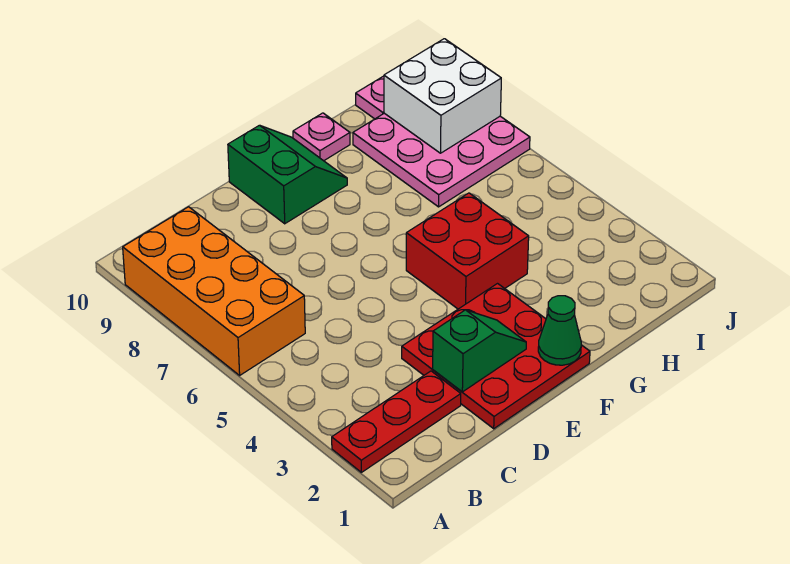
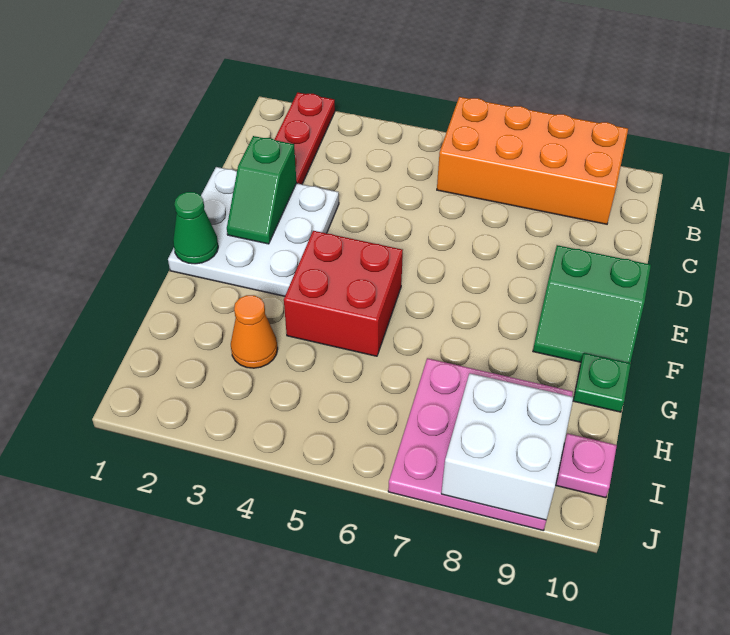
red plate D1:F3 level 1 -> white plate D1:F3 level 1
pink plate G10 level 1 -> green plate G10 level 1
none -> orange cone H3 level 1

